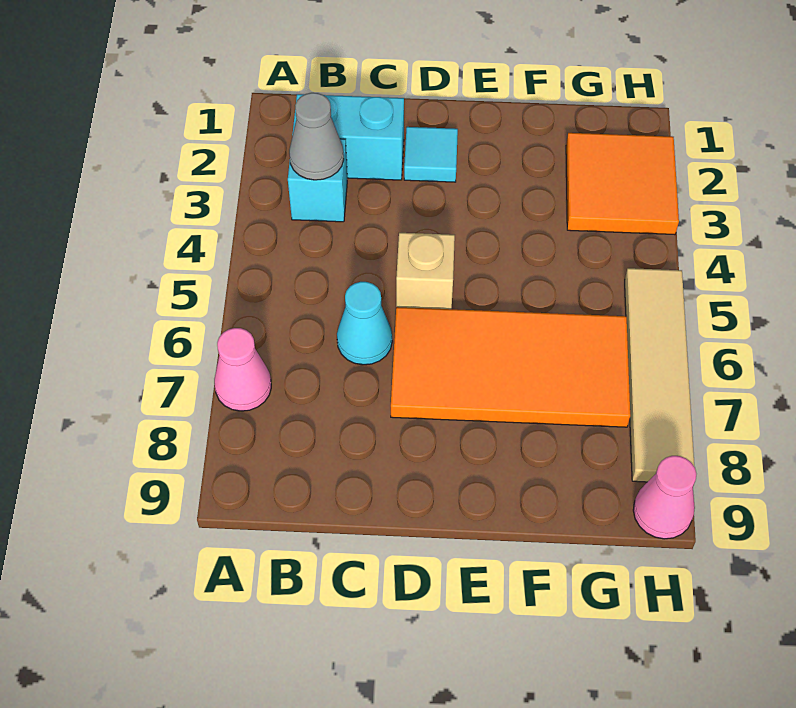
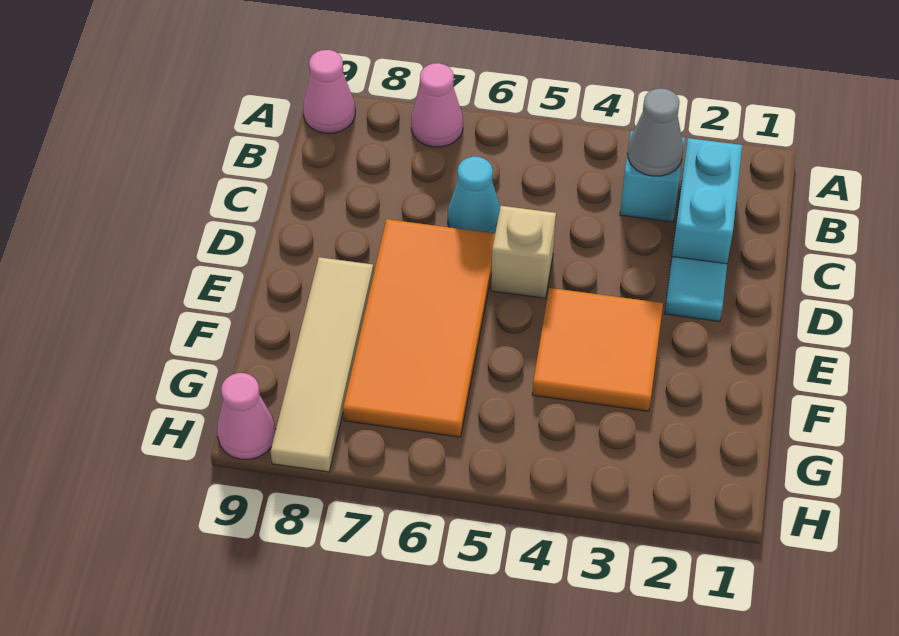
none -> pink cone A9 level 1
orange tile G2:H3 level 1 -> orange tile E3:F4 level 1
tan tile H5:H8 level 1 -> tan tile E8:H8 level 1

